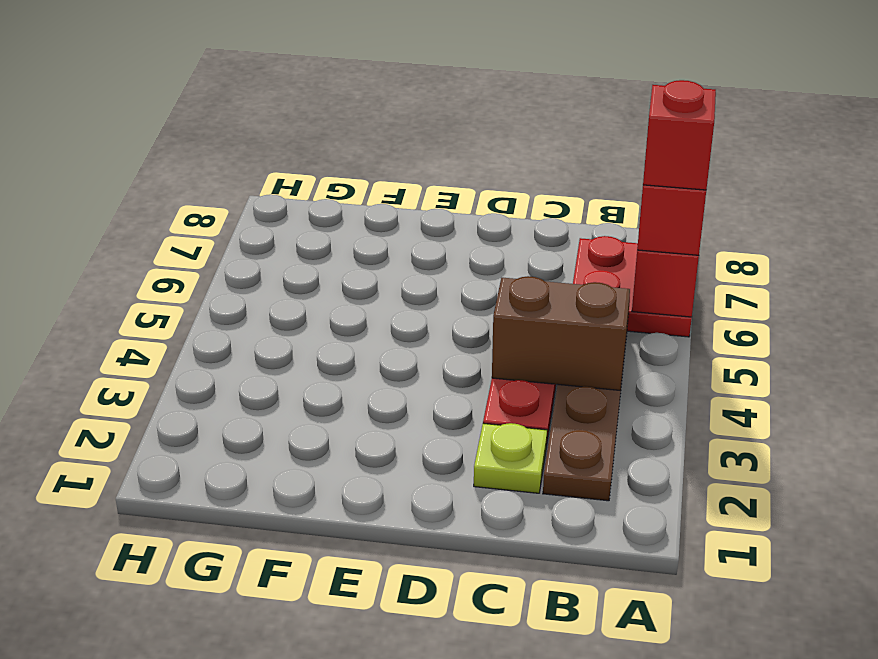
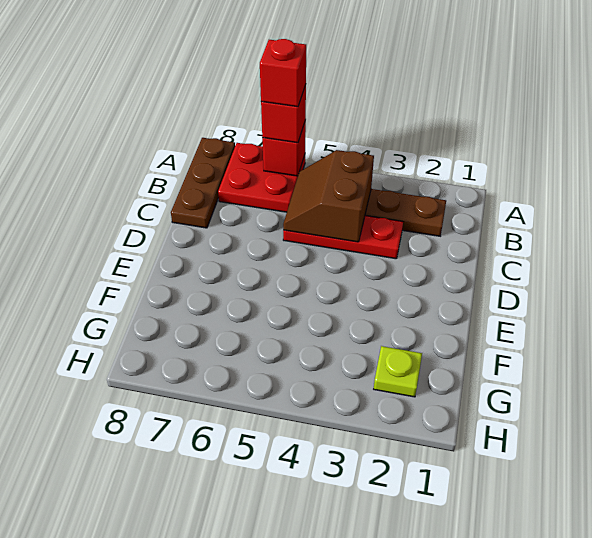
none -> brown plate A8:C8 level 1
lime plate C2 level 1 -> lime plate G2 level 1

